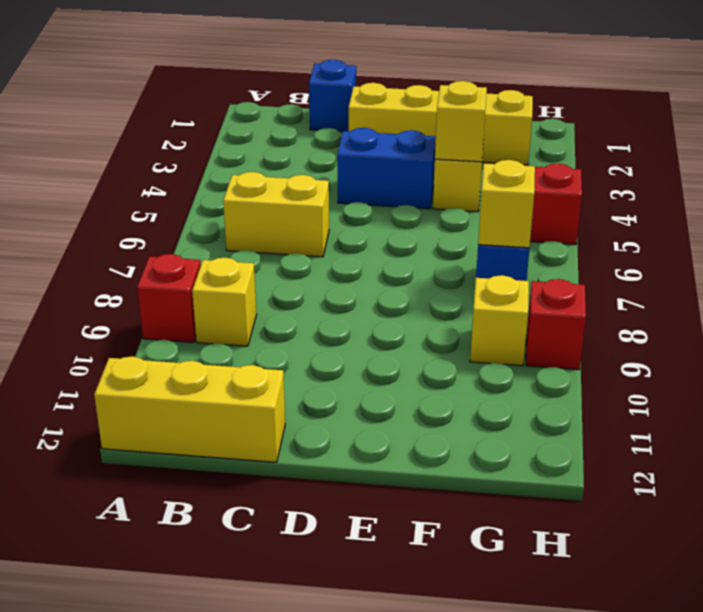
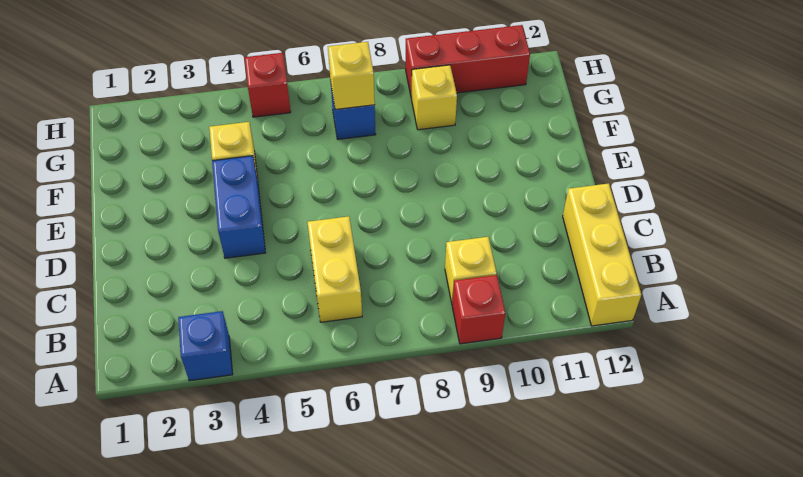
blue brick C1 level 1 -> blue brick A3 level 1
yellow brick D2:G2 level 1 -> none
yellow brick F4 level 2 -> none
red brick H9 level 1 -> red brick H9:H11 level 1

